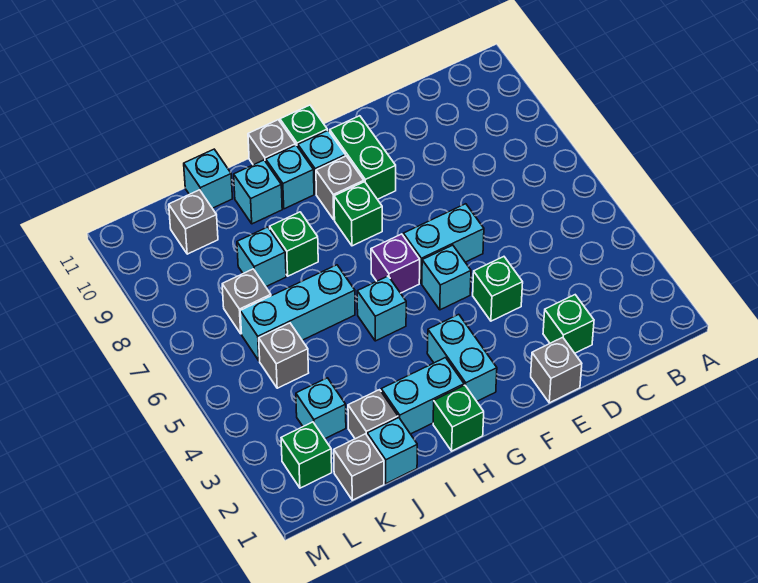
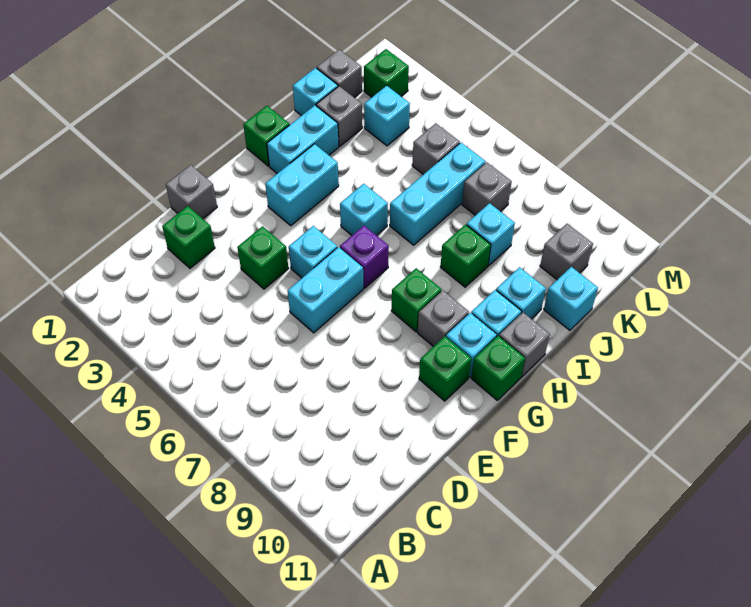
green brick F9:F10 level 1 -> green brick F10 level 1
cyan brick G2:G3 level 1 -> cyan brick G3:H3 level 1

